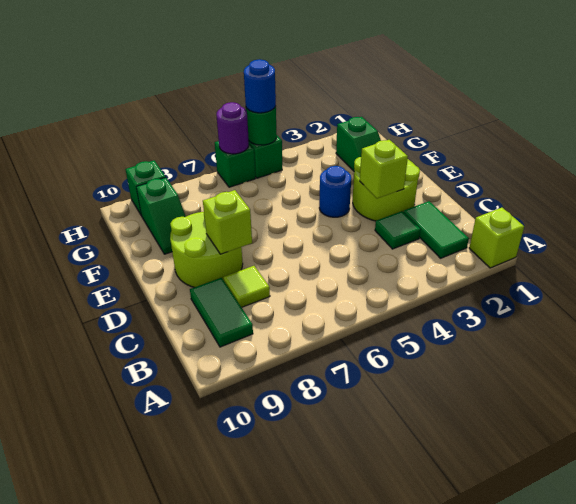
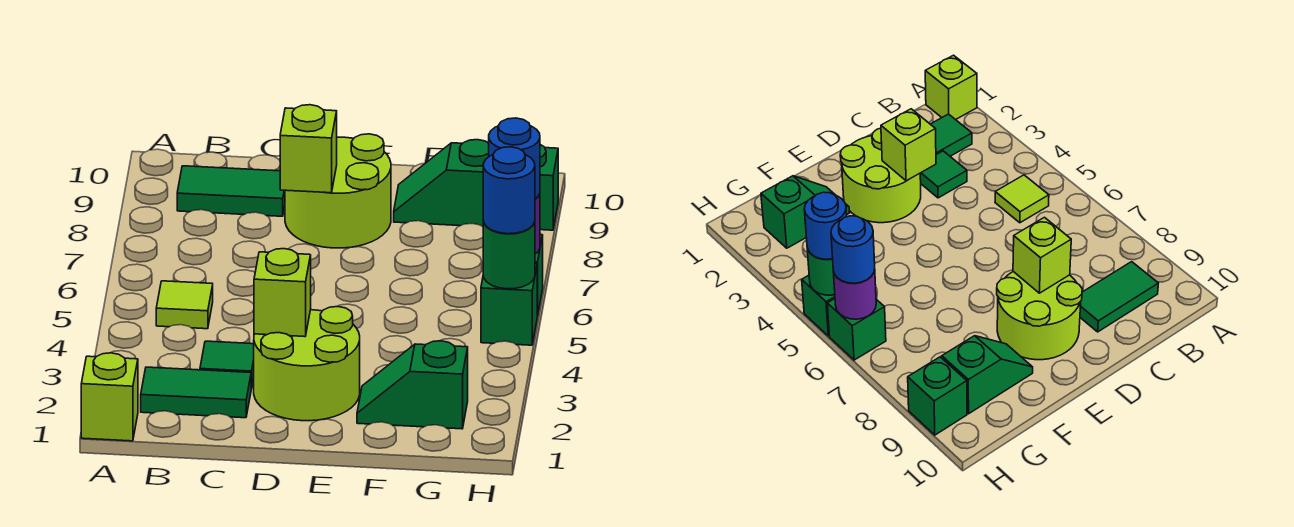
lime tile C8 level 1 -> lime tile B5 level 1
blue round brick E4 level 1 -> blue round brick H6 level 3

